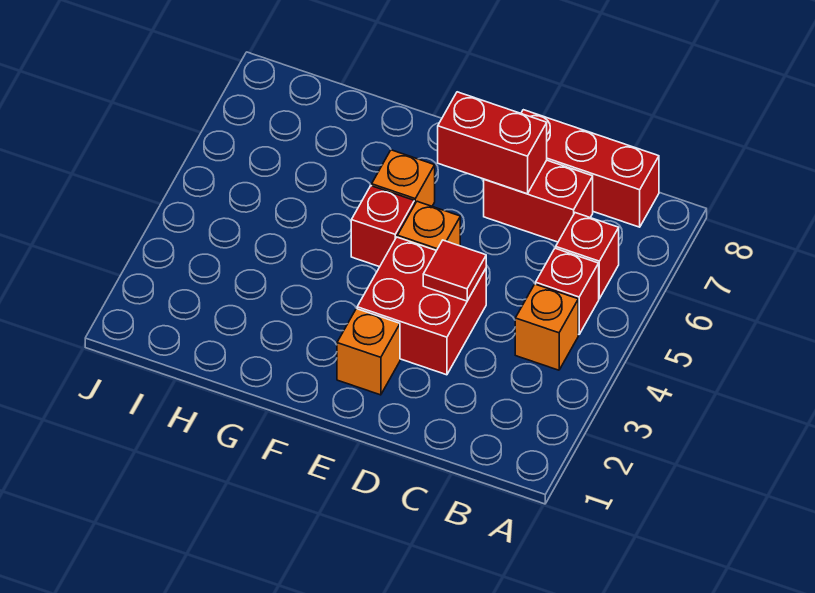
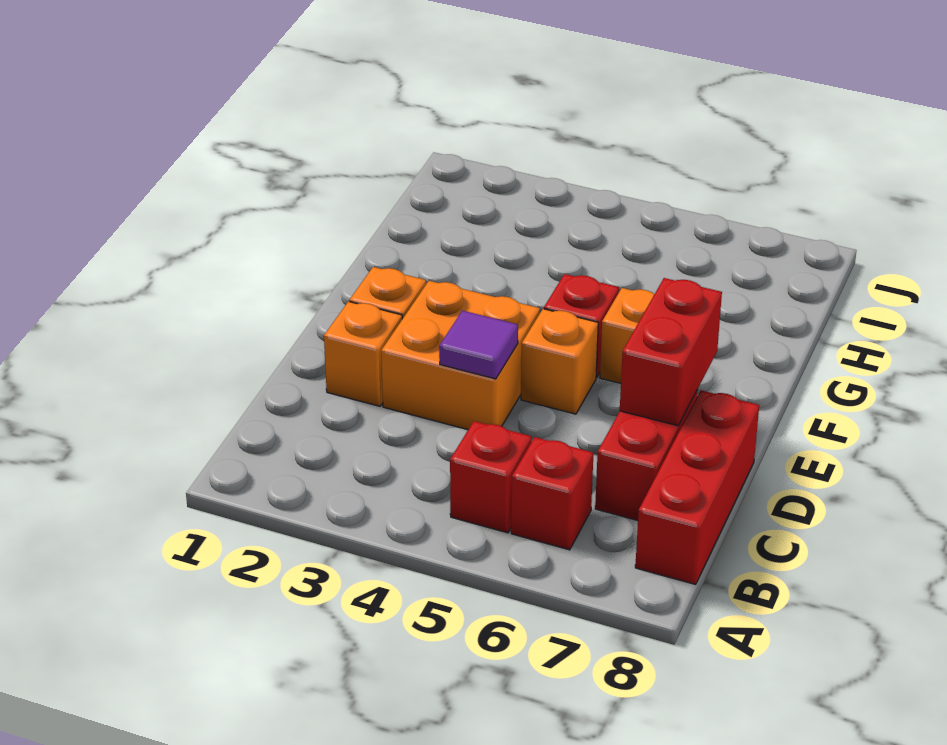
orange brick B4 level 1 -> orange brick D2 level 1
red brick D3:E4 level 1 -> orange brick D3:E4 level 1
red tile D4 level 2 -> purple tile D4 level 2

